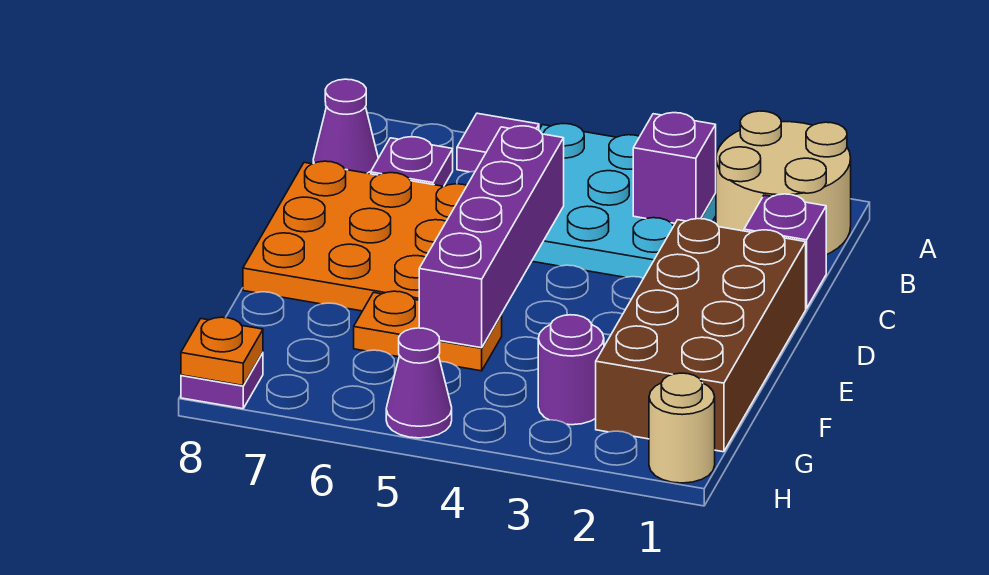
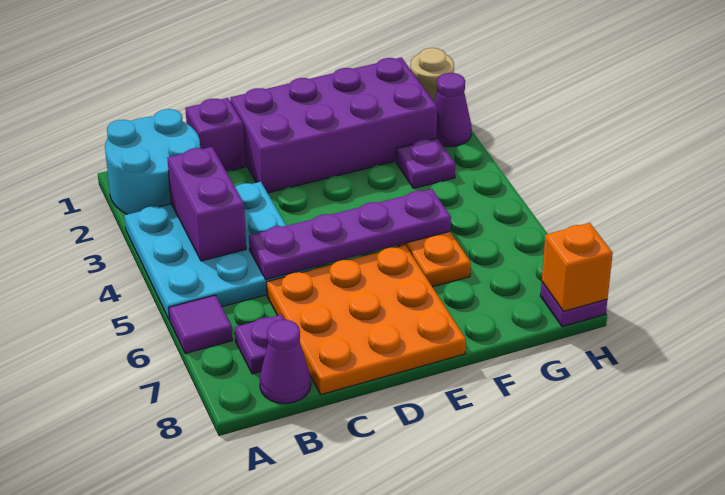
tan round brick A1:B2 level 1 -> cyan round brick A1:B2 level 1
purple brick B3 level 2 -> purple brick B3:B4 level 2
purple brick C5:F5 level 2 -> purple plate C5:F5 level 2
brown brick D1:G2 level 1 -> purple brick D1:G2 level 1
purple round brick G3 level 1 -> purple plate G3 level 1
purple cone H5 level 1 -> purple cone H2 level 1
orange plate H8 level 2 -> orange brick H8 level 2

